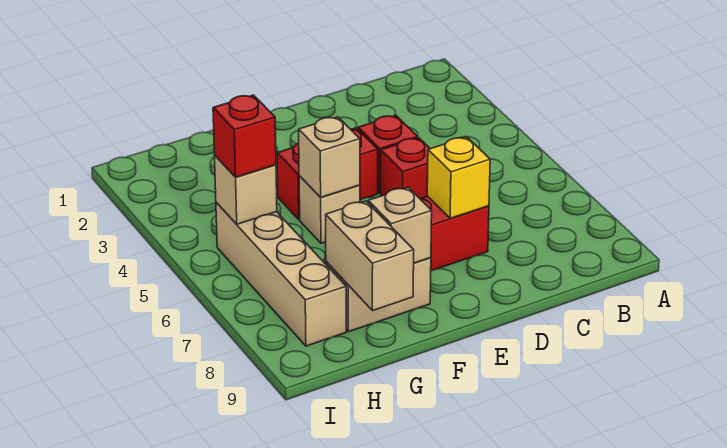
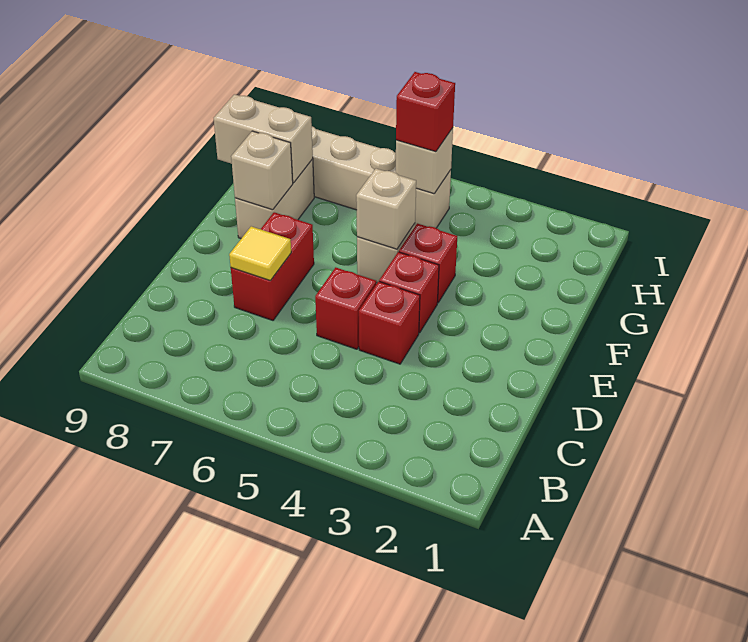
yellow brick D7 level 2 -> yellow tile D7 level 2

